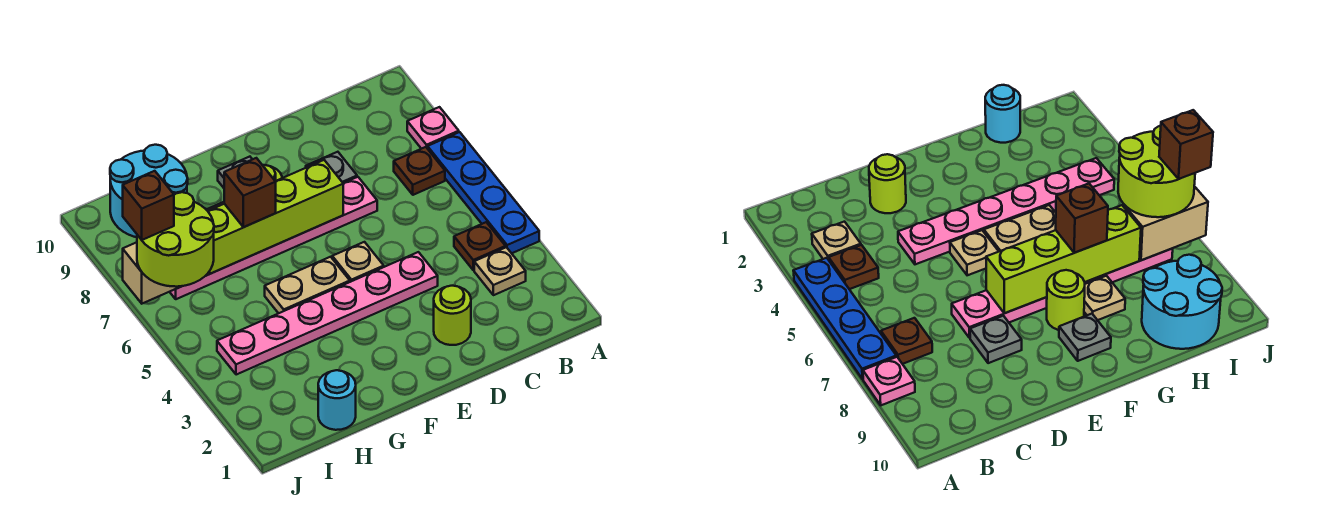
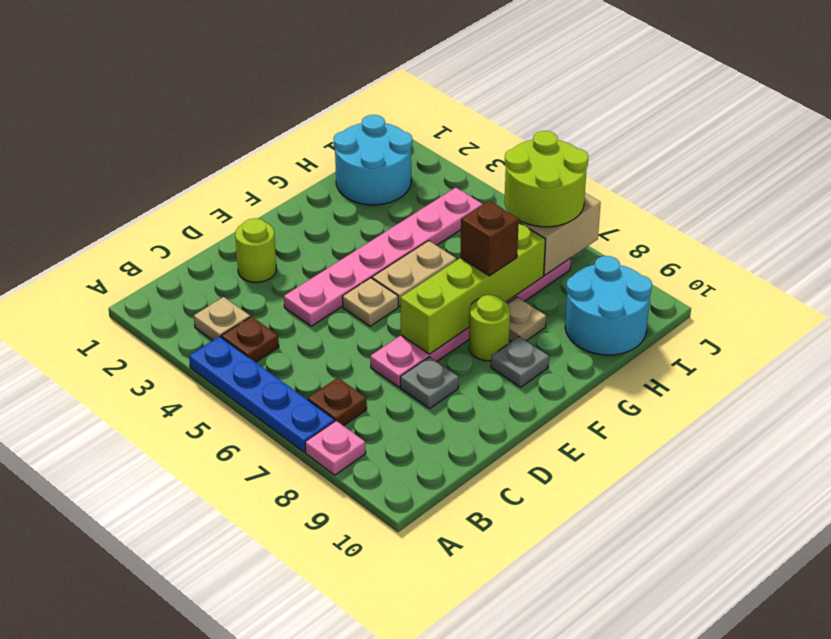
cyan round brick H1 level 1 -> cyan round brick H1:I2 level 1
brown brick J7 level 4 -> none

